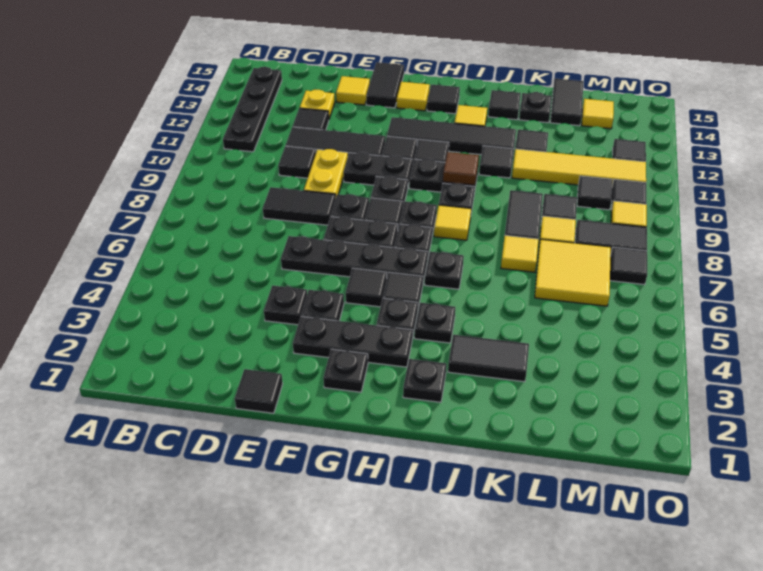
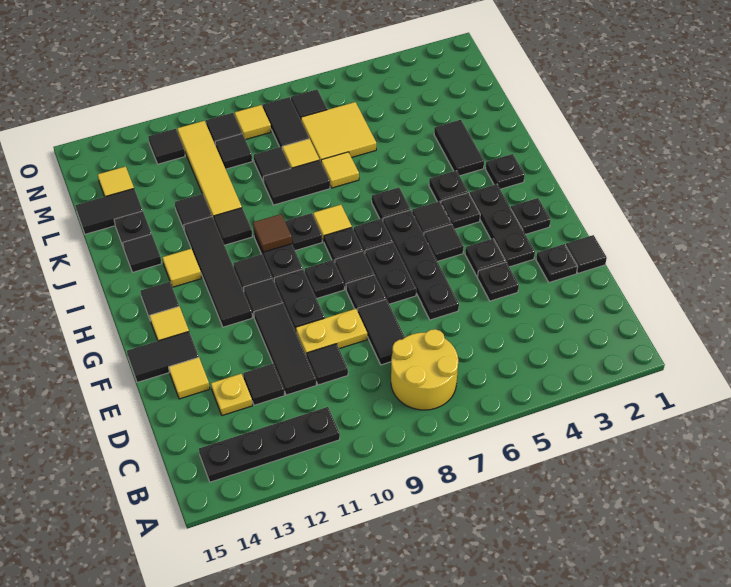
none -> yellow round brick B7:C8 level 1
none -> black plate E2 level 1

